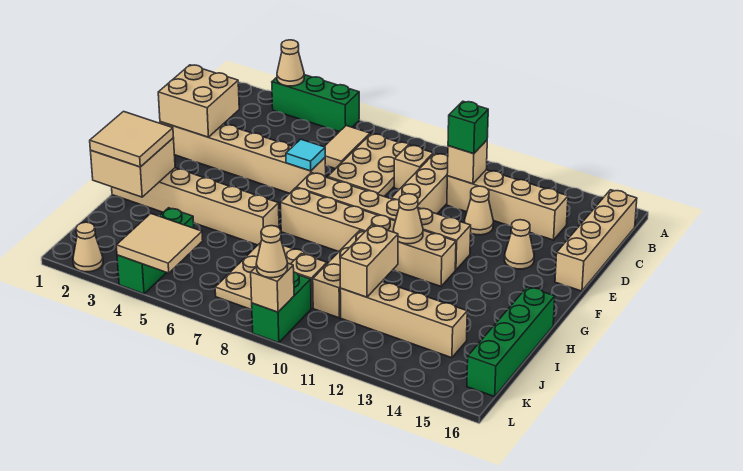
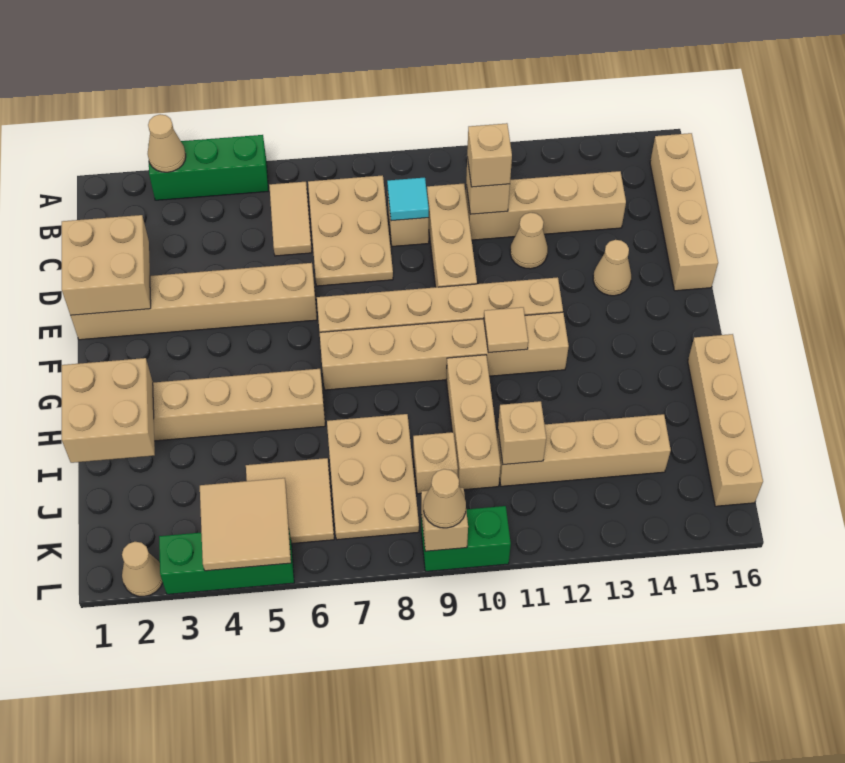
green brick C11 level 3 -> tan brick C11 level 3
cyan tile E6 level 2 -> cyan tile C9 level 2
tan cone G11 level 2 -> tan tile G11 level 2
tan tile H1:I2 level 3 -> tan tile J5:K6 level 1
green brick H16:K16 level 1 -> tan brick H16:K16 level 1
tan brick I11:J11 level 2 -> tan brick J11 level 2
green brick J4:L4 level 1 -> green brick L3:L5 level 1
green brick K9:L9 level 1 -> green brick L9:L10 level 1

